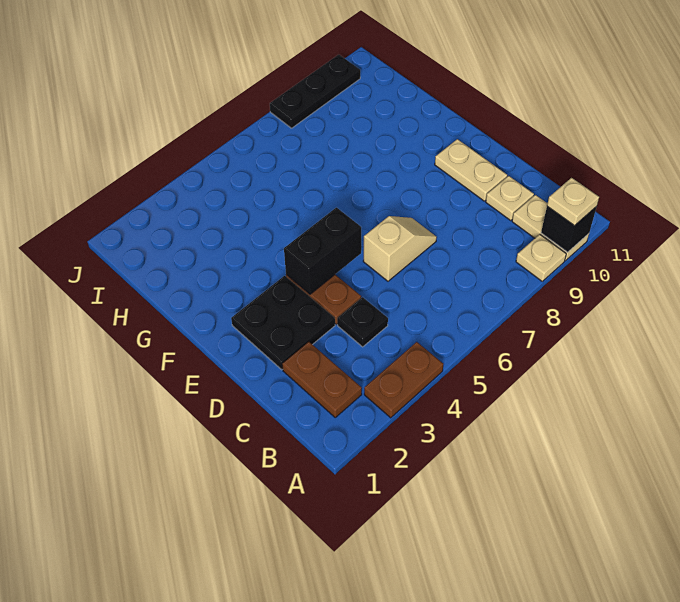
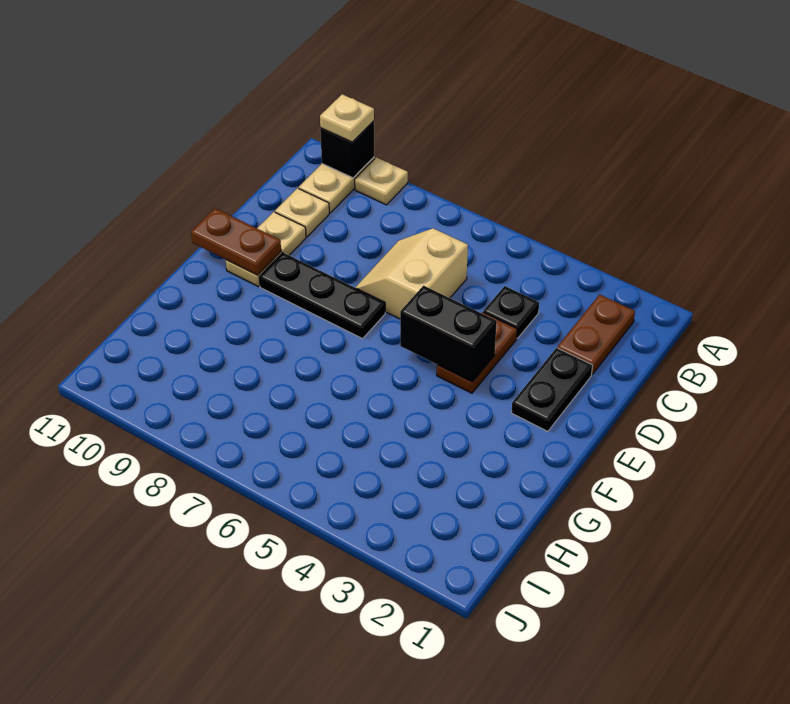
brown plate A3:A4 level 1 -> brown plate E10:E11 level 2
black plate D2:E3 level 1 -> black plate D2:E2 level 1
tan slope D6:D7 level 1 top 6 -> tan slope C6:D7 level 1 top 6
black plate J8:J10 level 1 -> black plate E7:E9 level 1

